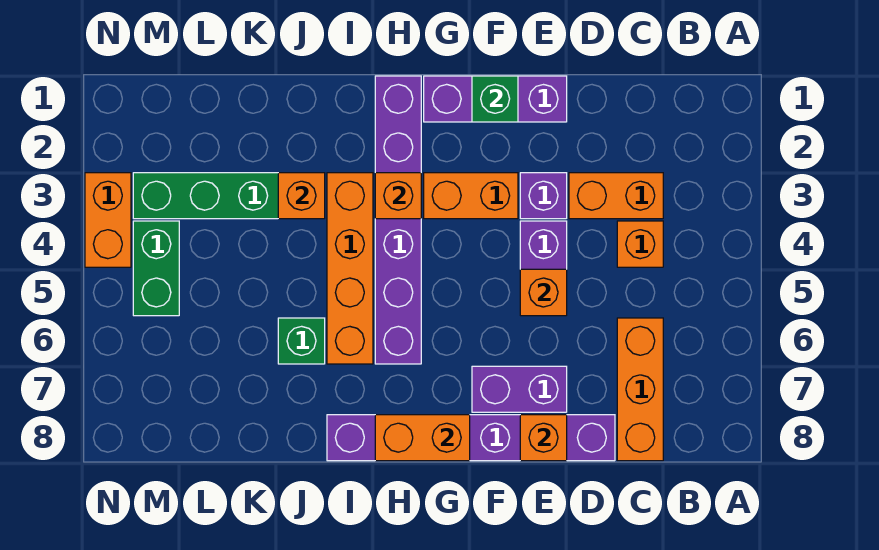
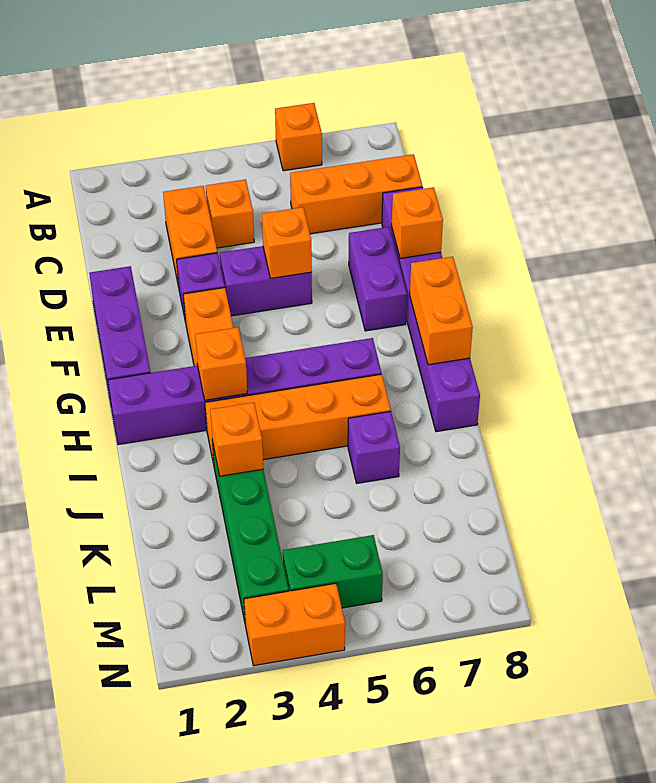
none -> orange brick A6 level 1
green brick F1 level 2 -> none
green brick J6 level 1 -> purple brick J6 level 1

